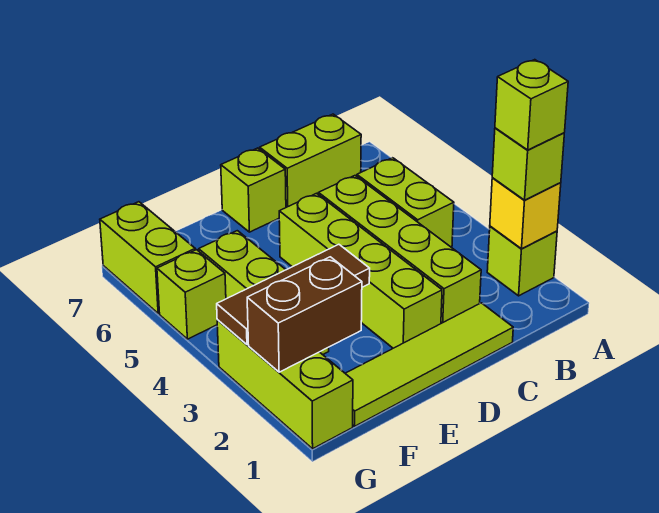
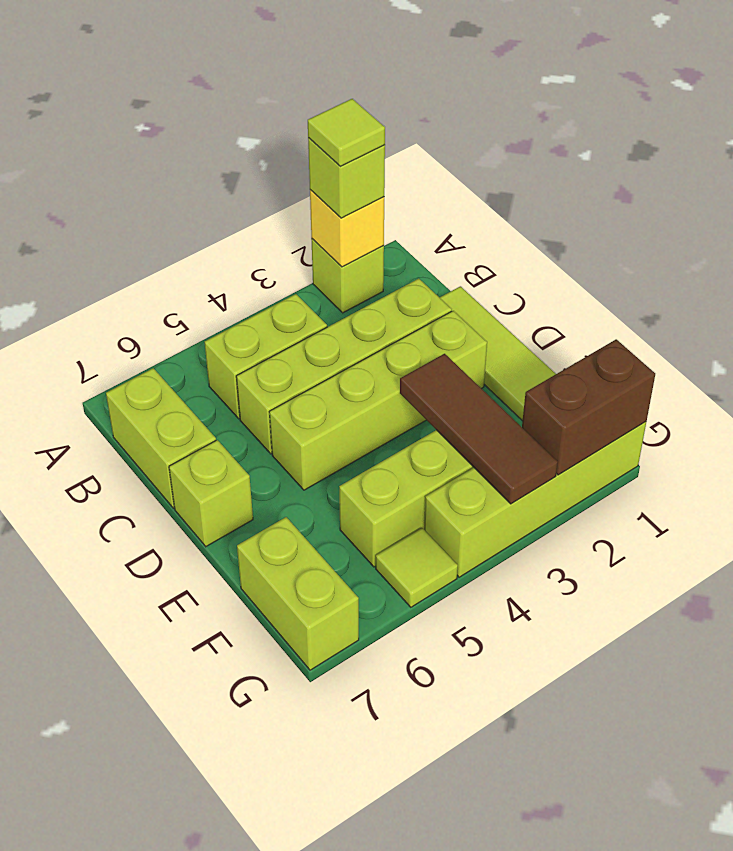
lime brick A2 level 4 -> lime tile A2 level 4
brown brick F2:G2 level 2 -> brown brick G1:G2 level 2
lime brick G1:G3 level 1 -> lime brick G1:G4 level 1
lime brick G5 level 1 -> lime tile G5 level 1
lime brick G6:G7 level 1 -> lime brick F7:G7 level 1

